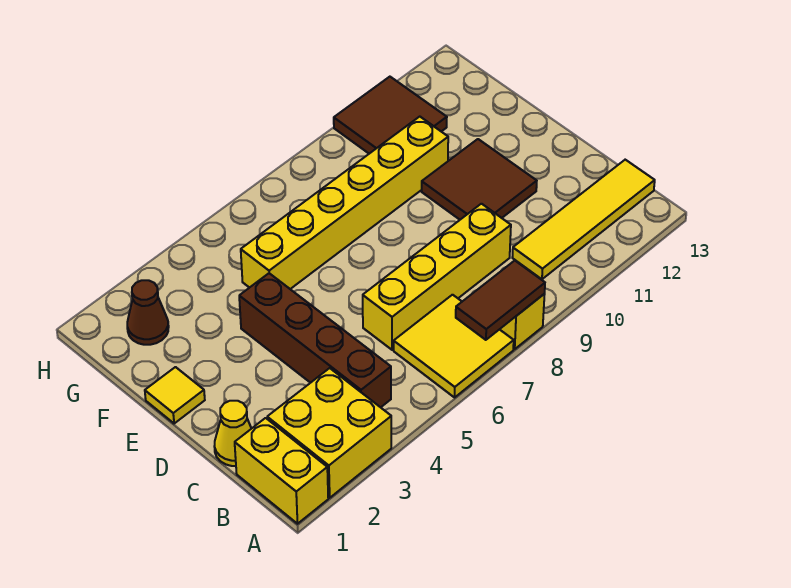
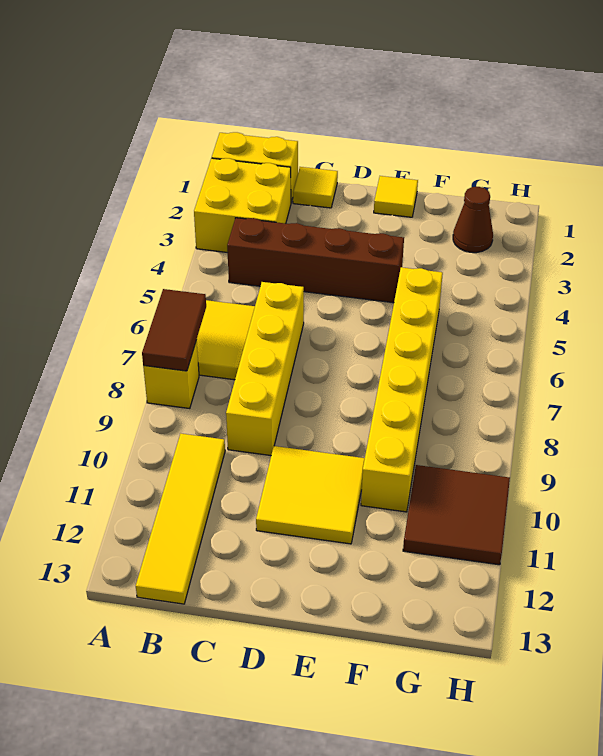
yellow cone C1 level 1 -> yellow tile C1 level 1
brown tile D10:E11 level 1 -> yellow tile D10:E11 level 1

